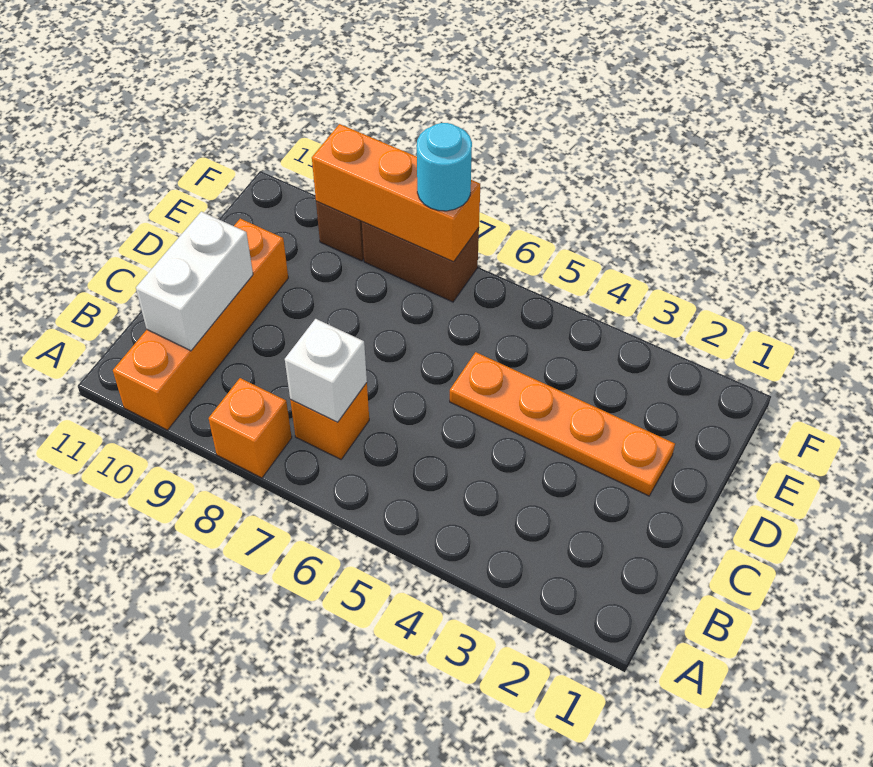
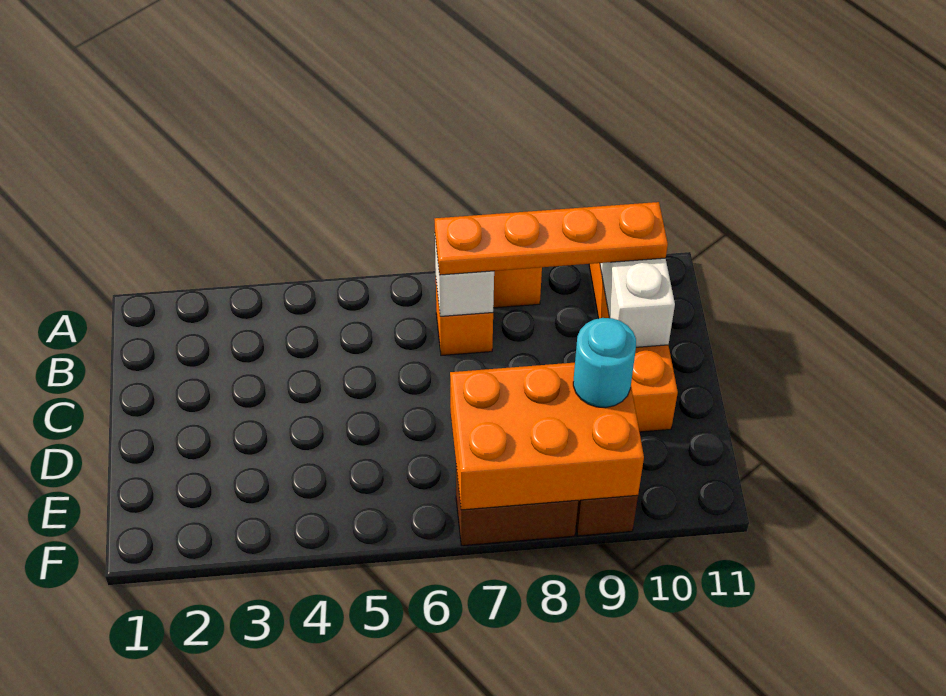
orange plate D2:D5 level 1 -> orange plate B7:B10 level 3
orange brick F7:F9 level 2 -> orange brick E7:F9 level 2
cyan round brick F7 level 3 -> cyan round brick E9 level 3

